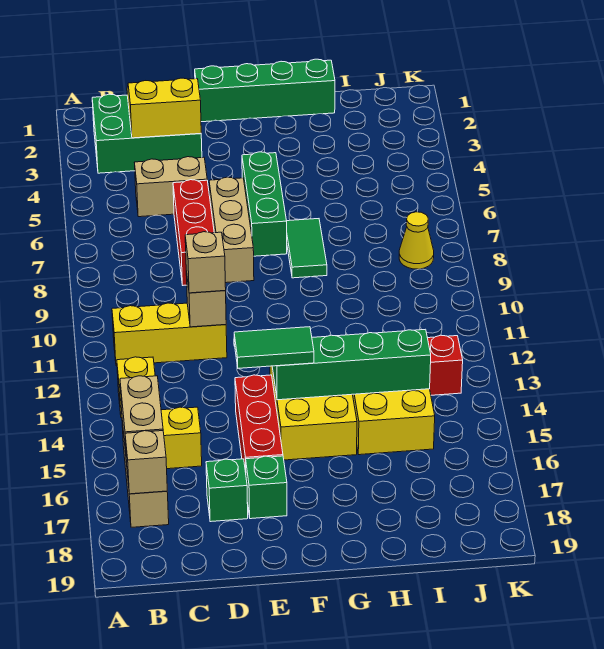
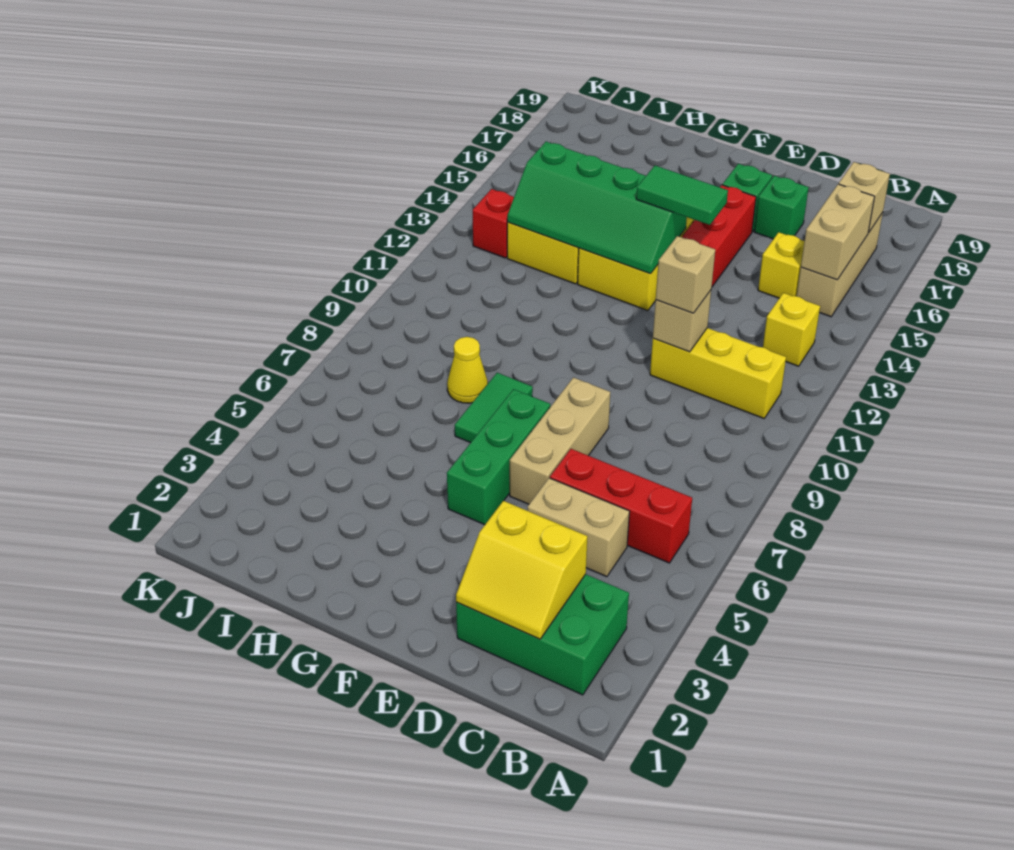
red brick D6:D8 level 1 -> red brick B6:D6 level 1
green brick E1:H1 level 1 -> none
yellow cone J8 level 1 -> yellow cone H8 level 1

